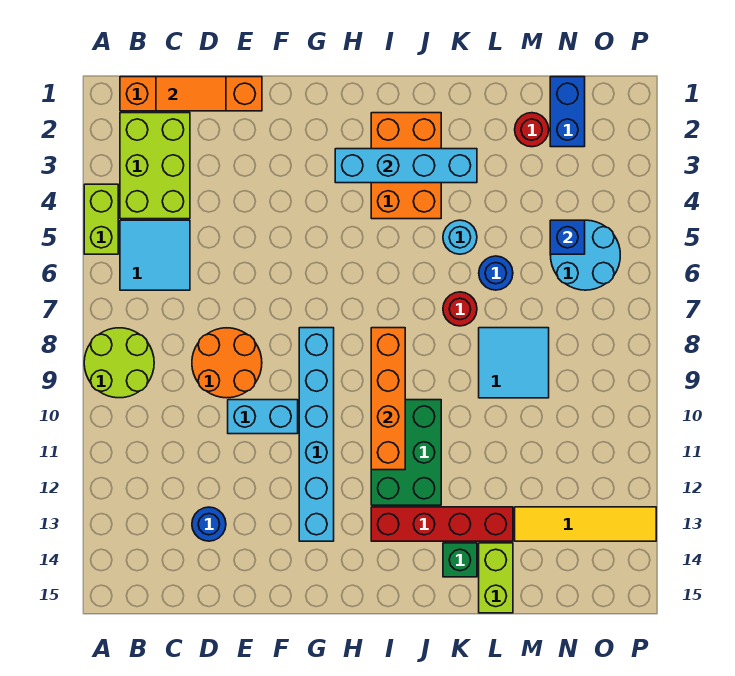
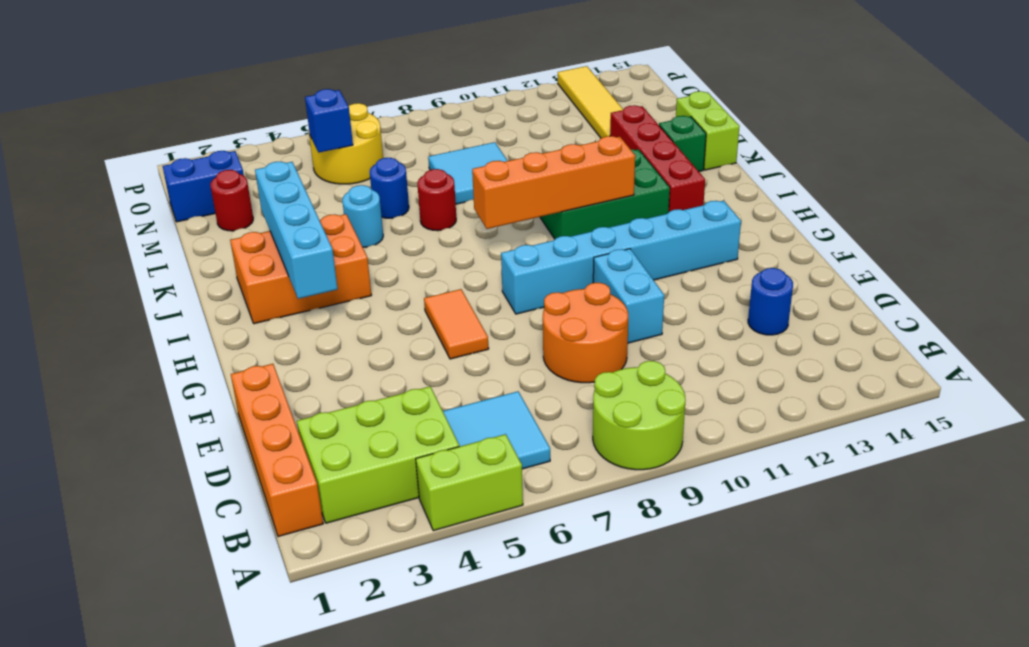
orange tile C1:D1 level 2 -> orange tile F6:G6 level 1
lime brick L14:L15 level 1 -> lime brick K15:L15 level 1
cyan round brick N5:O6 level 1 -> yellow round brick N5:O6 level 1

